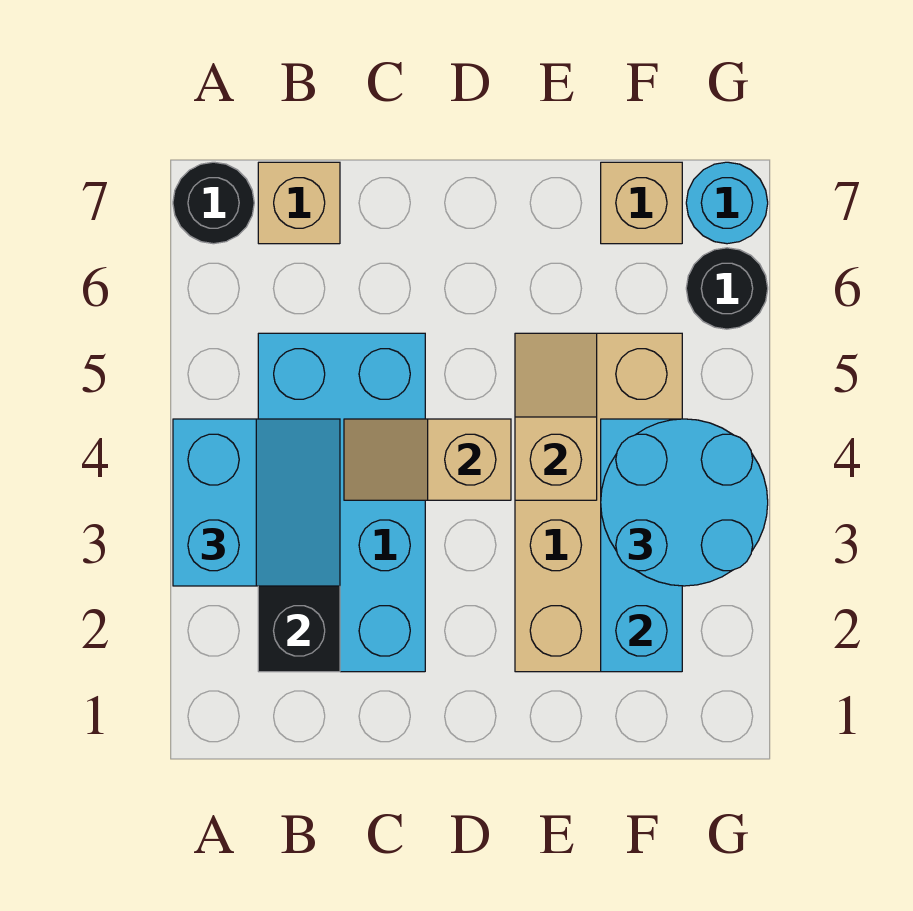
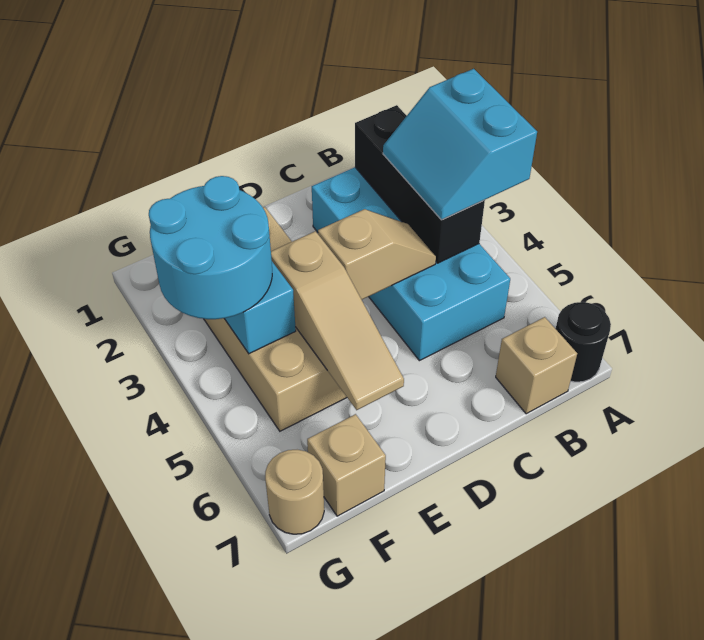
tan slope E4:E5 level 2 top 4 -> tan slope E4:E6 level 2 top 4
black round brick G6 level 1 -> none
cyan round brick G7 level 1 -> tan round brick G7 level 1

